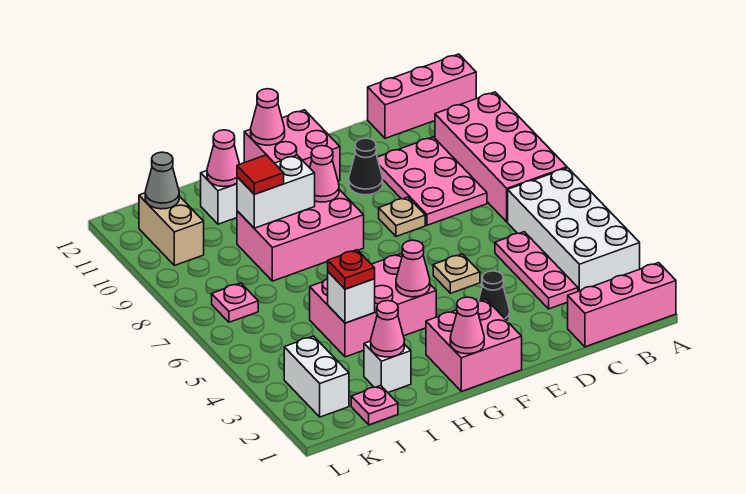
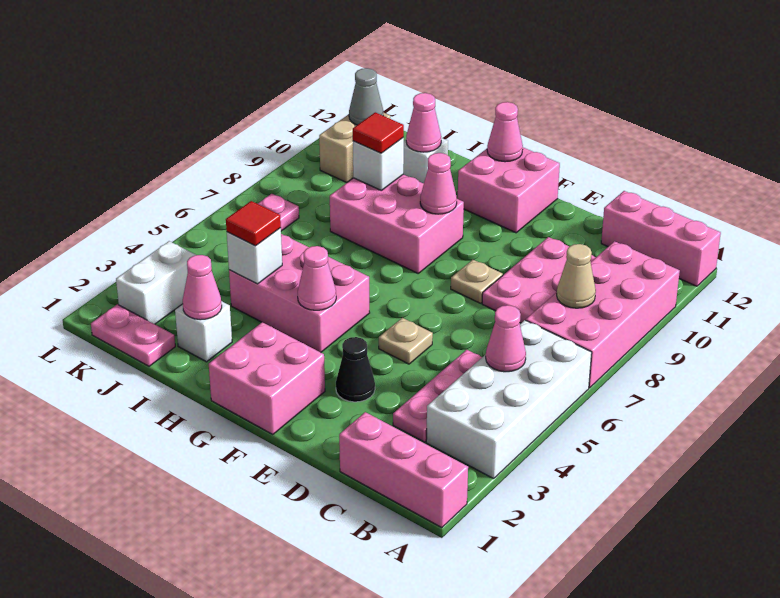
none -> tan cone B8 level 2
black cone E10 level 1 -> none
pink cone G1 level 2 -> pink cone B5 level 2
white brick H9:I9 level 2 -> white brick I9 level 2
red plate I4 level 3 -> red tile I4 level 3
pink plate J1 level 1 -> pink plate J1:K1 level 1

